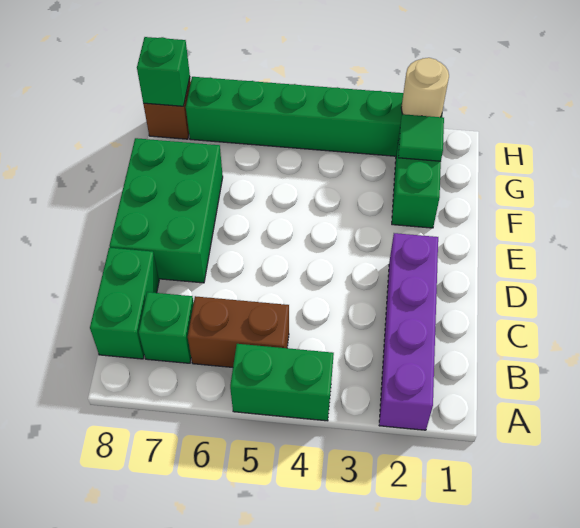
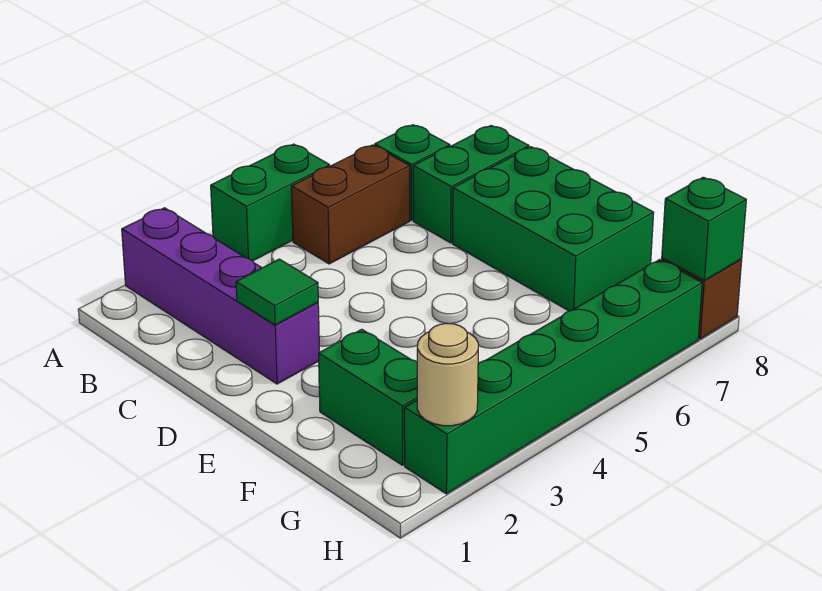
green brick B8:C8 level 1 -> green brick C7:C8 level 1
green tile G2 level 2 -> green tile D2 level 2

